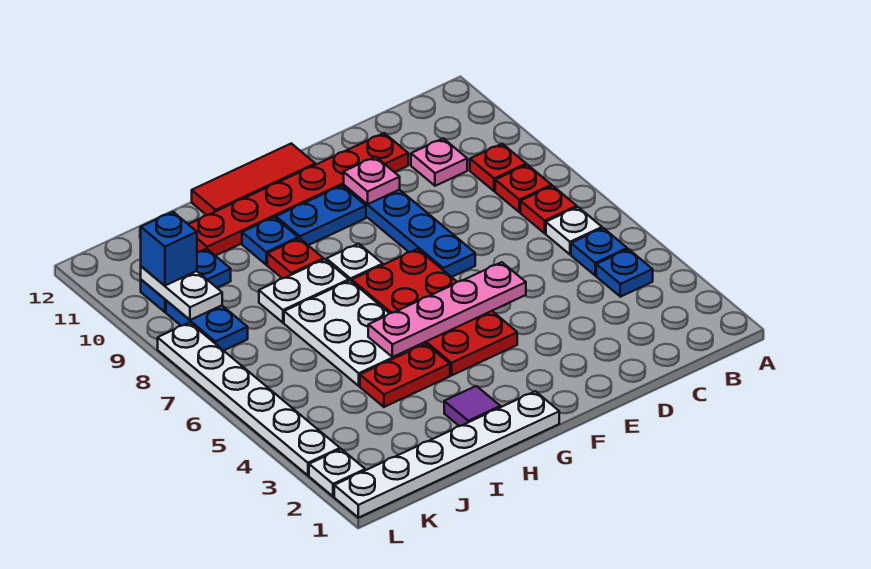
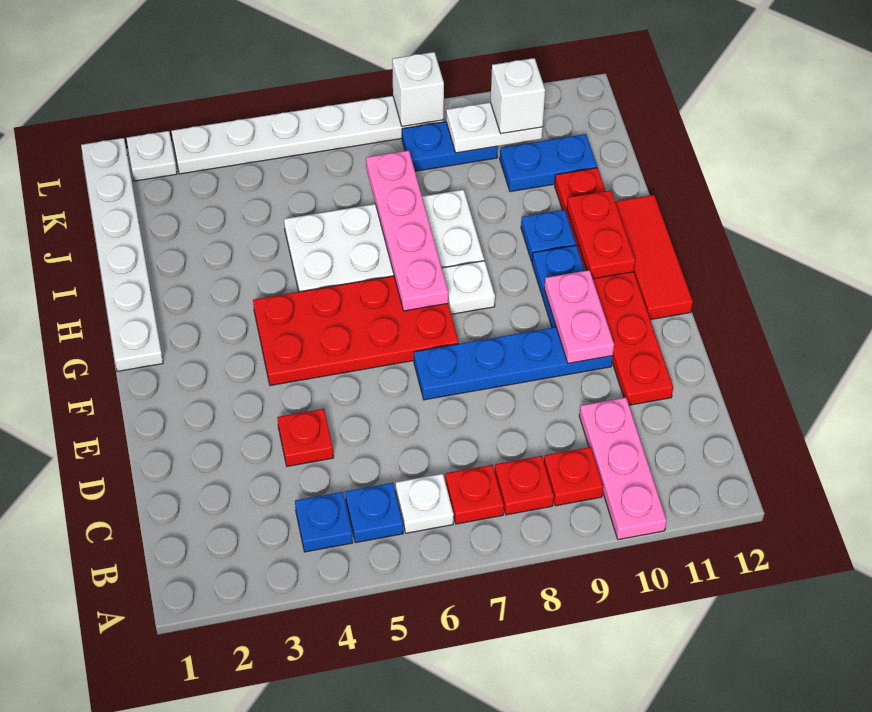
pink plate C10 level 1 -> pink plate A10:C10 level 1
pink plate E5:H5 level 2 -> pink plate G7:J7 level 2
pink plate E10 level 2 -> pink plate E10:F10 level 2
purple tile H2 level 1 -> none
red plate H4:I4 level 1 -> red plate G11:H11 level 2
red plate H9 level 1 -> red plate D4 level 1
blue plate J10:K10 level 1 -> blue plate J10:J11 level 1
blue brick K10 level 3 -> white brick K10 level 3
none -> white brick L8 level 2

